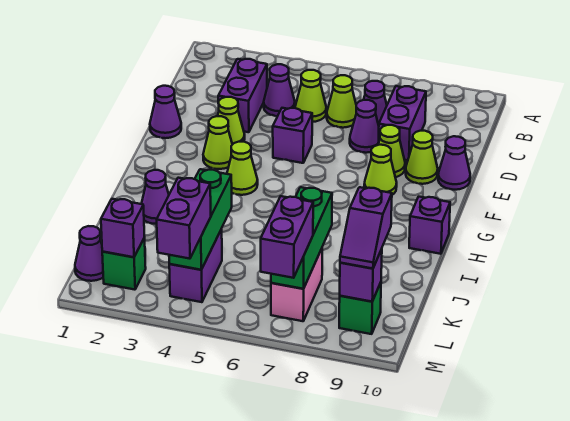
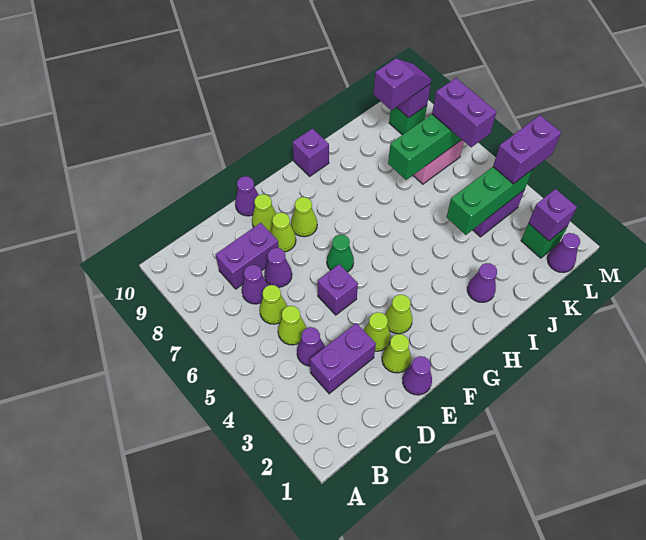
none -> green cone F6 level 1
lime cone G4 level 1 -> lime cone E2 level 1
purple brick L7:M7 level 3 -> purple brick L6:L7 level 3

